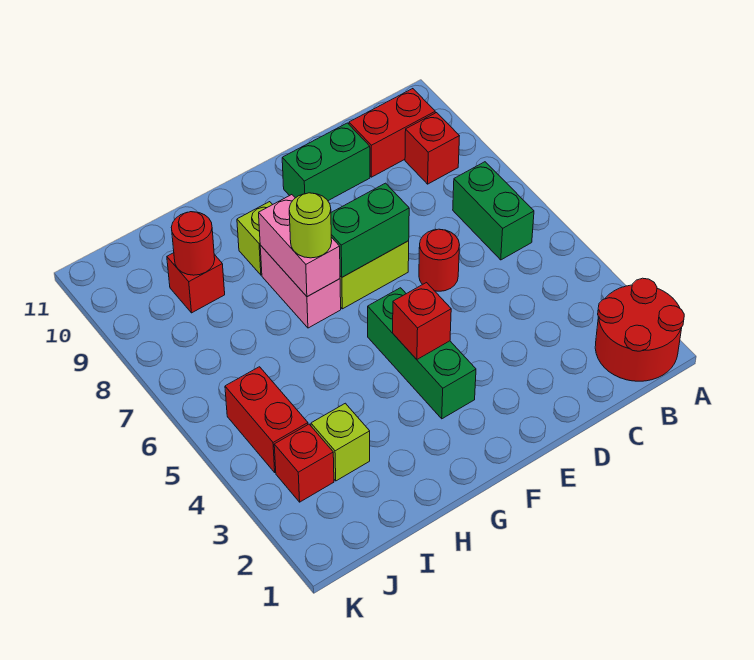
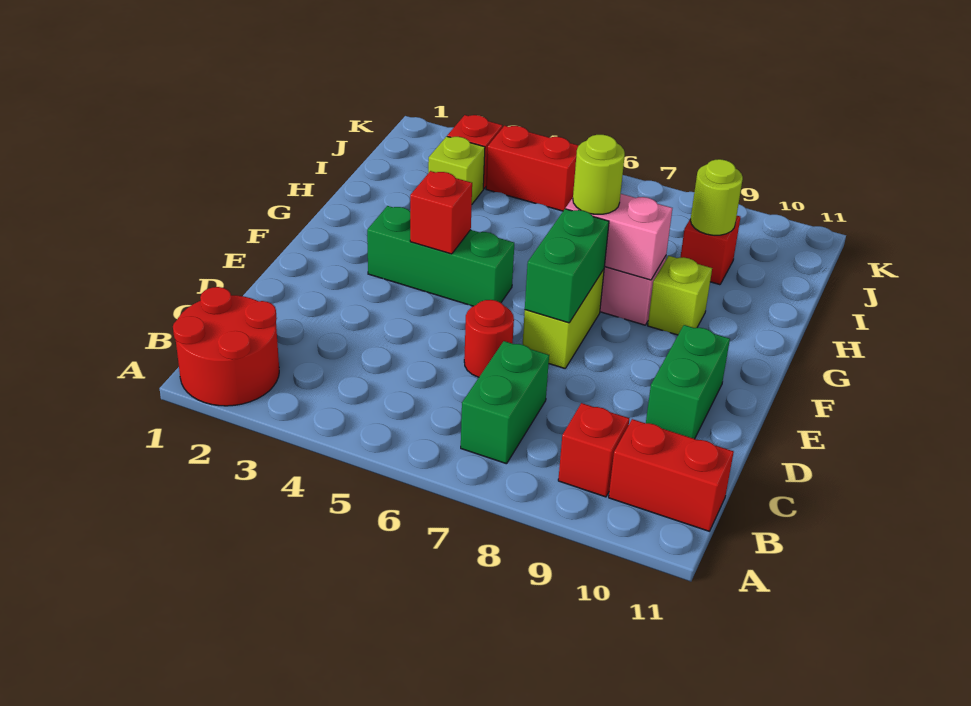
green brick B6:B7 level 1 -> green brick B7:C7 level 1
red brick B10:C10 level 1 -> red brick B10:B11 level 1
red round brick I9 level 2 -> lime round brick I9 level 2

